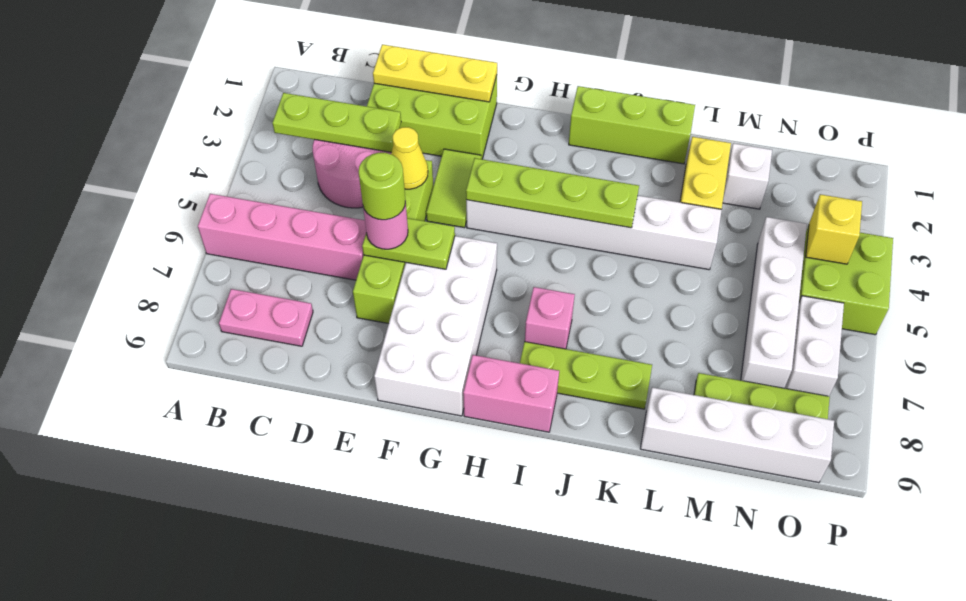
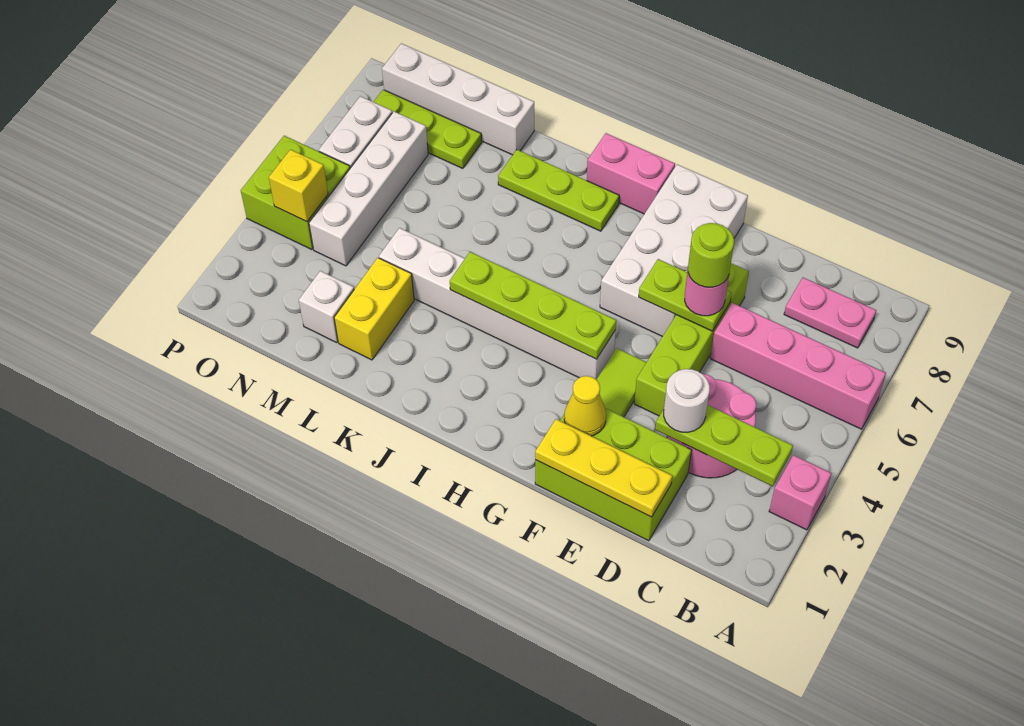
none -> white round brick D3 level 3
yellow cone E4 level 2 -> yellow cone F2 level 2
lime brick I1:K1 level 1 -> none
pink brick I7 level 1 -> pink brick A3 level 1

